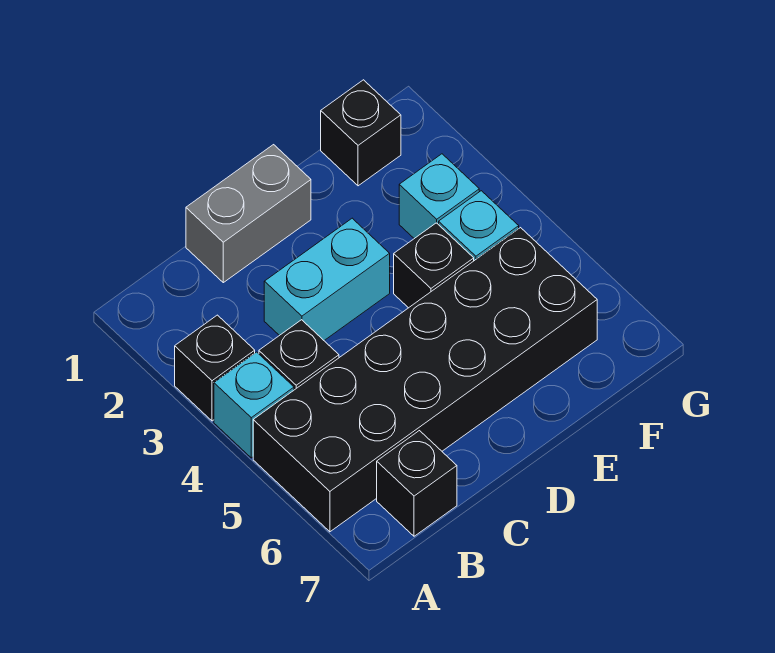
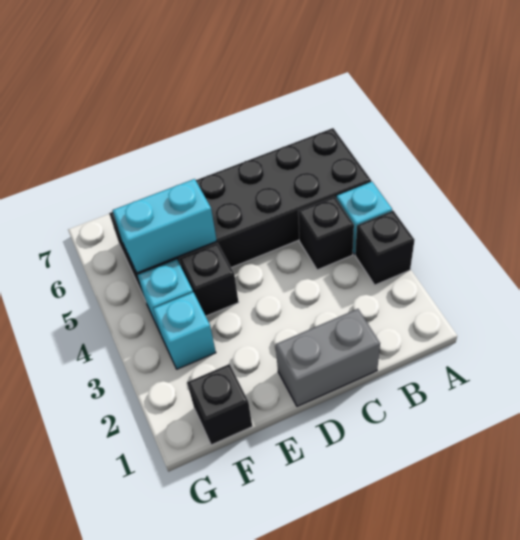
black brick B7 level 1 -> none
cyan brick C3:D3 level 1 -> cyan brick E5:F5 level 2

